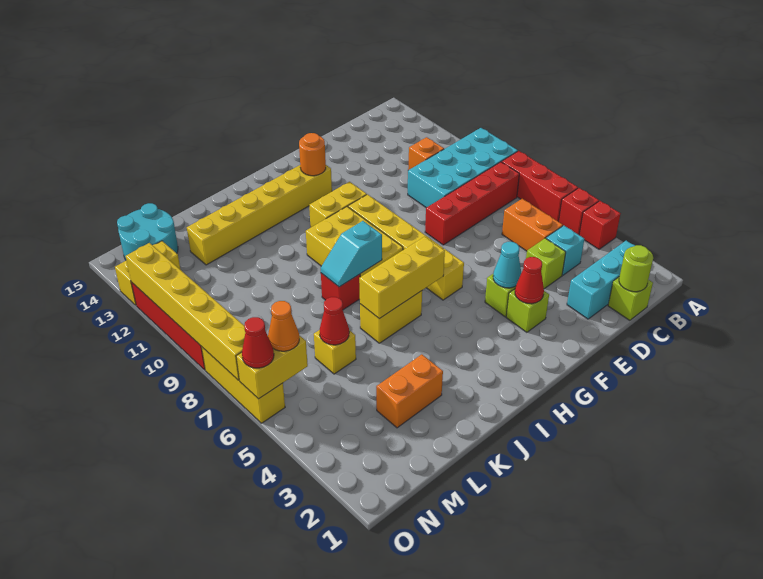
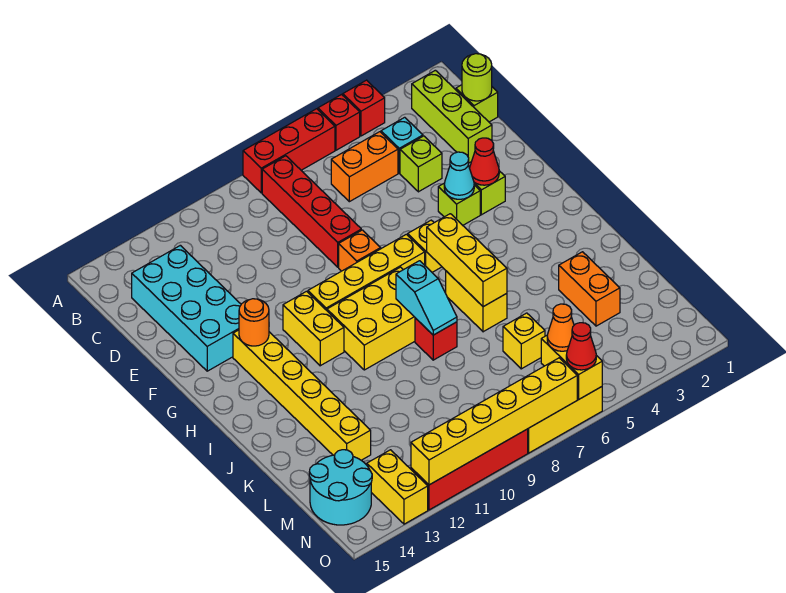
cyan brick A9:D10 level 1 -> cyan brick C13:F14 level 1
cyan brick B2:D2 level 1 -> lime brick B2:D2 level 1
orange brick C11 level 1 -> orange brick F8 level 1
red cone L6 level 2 -> none

